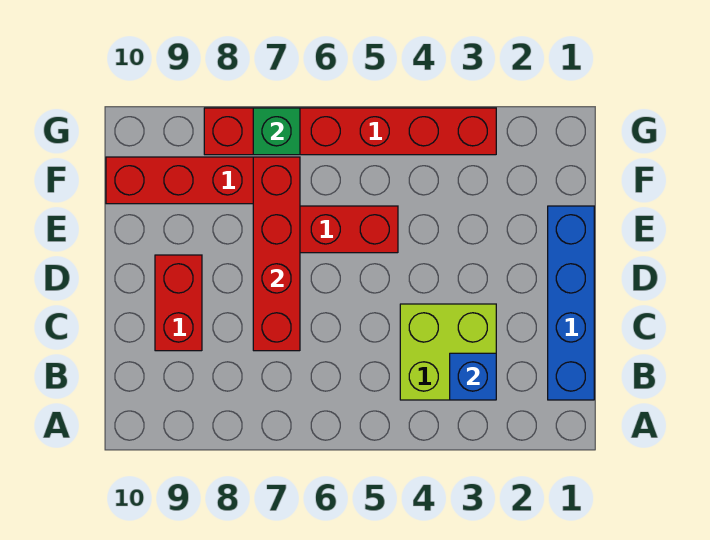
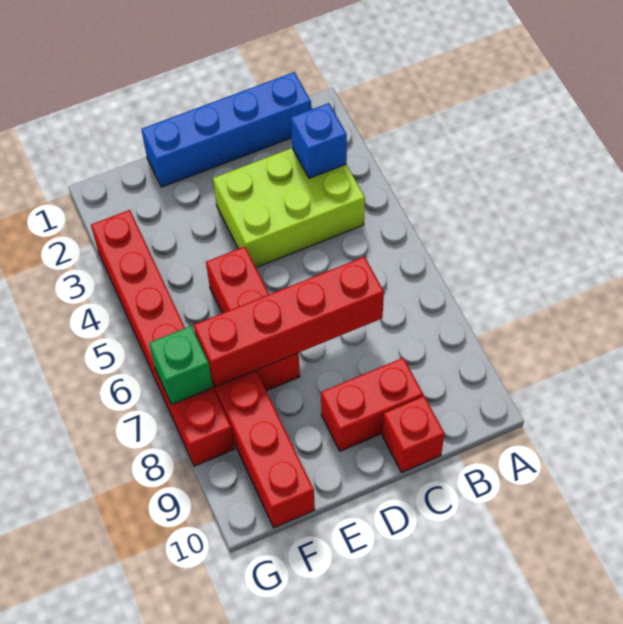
lime brick B3:C4 level 1 -> lime brick B3:D4 level 1
none -> red brick C10 level 1

